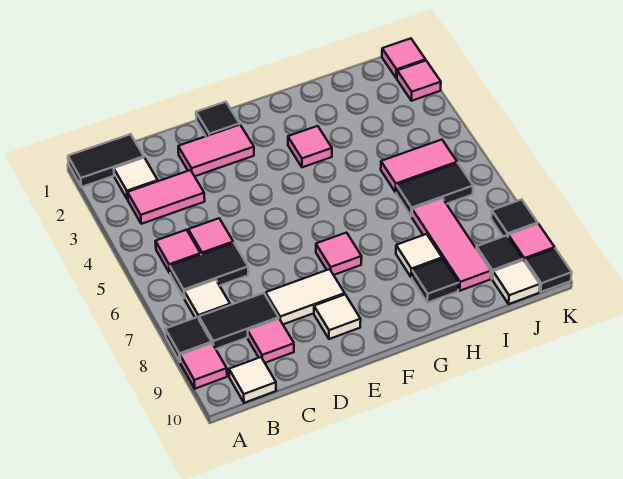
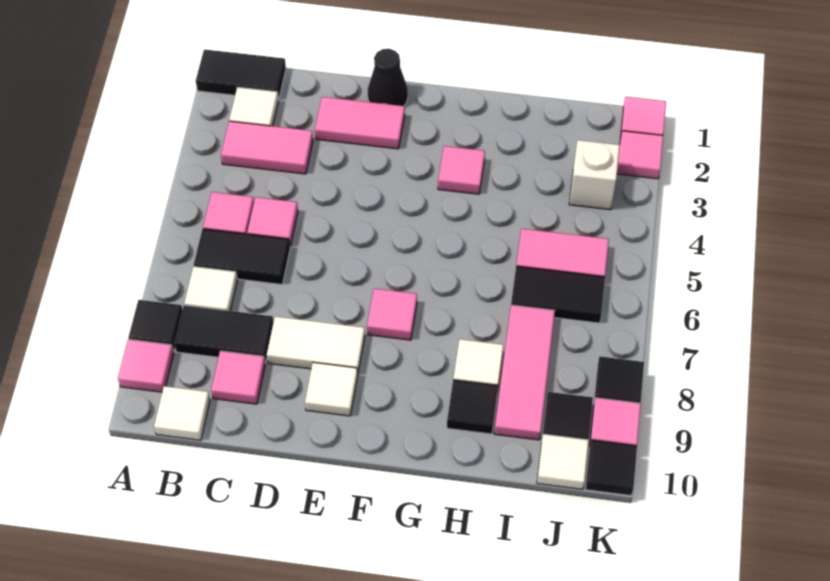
black tile E1 level 1 -> black cone E1 level 1
none -> white brick J3 level 1

